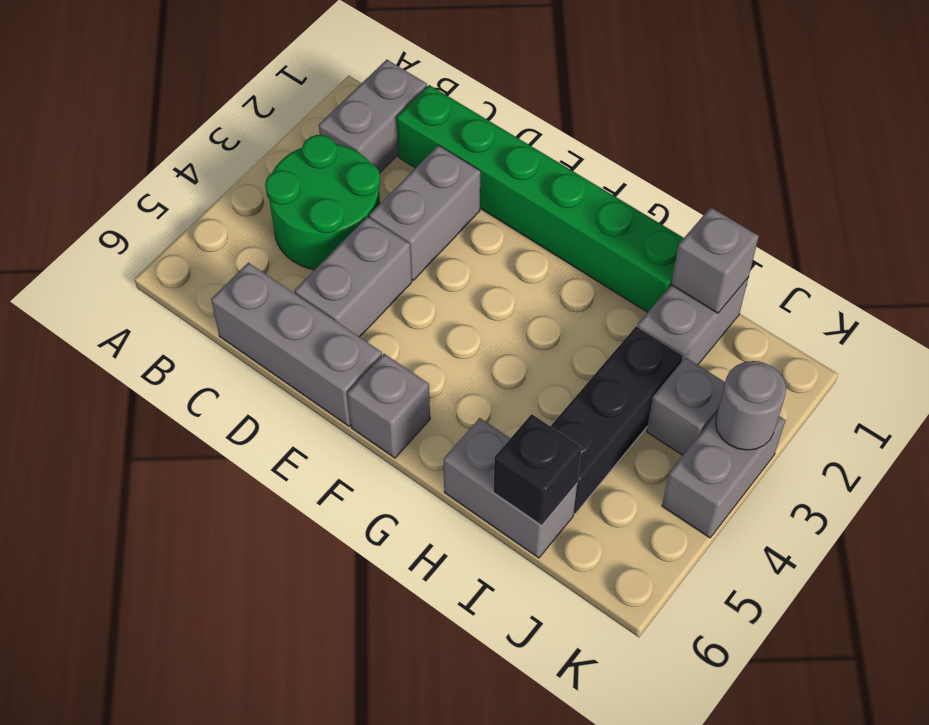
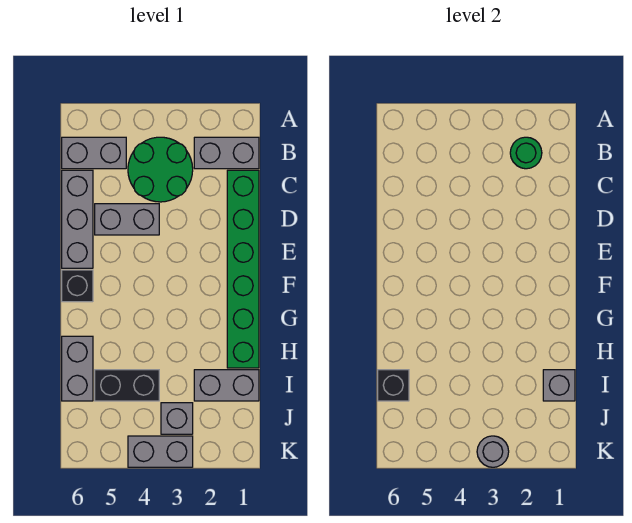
none -> green round brick B2 level 2
grey brick D2:D3 level 1 -> grey brick B5:B6 level 1
grey brick F6 level 1 -> black brick F6 level 1
black brick I3:I5 level 1 -> black brick I4:I5 level 1

